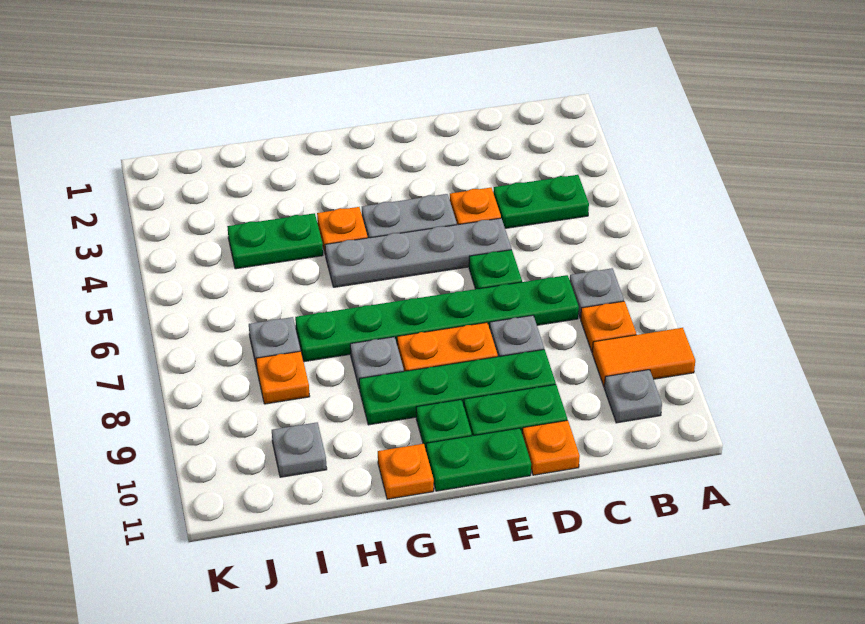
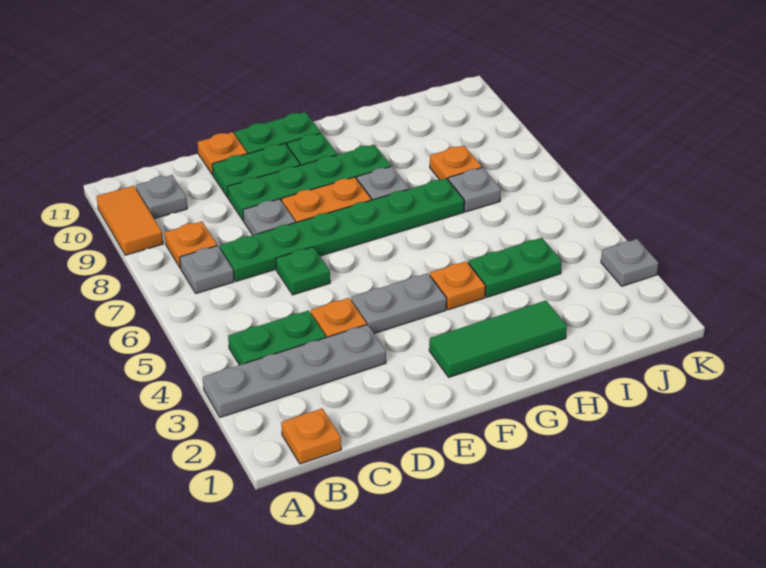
orange tile A9:B9 level 1 -> orange tile A9:A10 level 1
grey plate D5:G5 level 1 -> grey plate A3:D3 level 1
none -> green tile F2:H2 level 1
orange plate G11 level 1 -> orange plate B1 level 1
grey plate I10 level 1 -> grey plate K3 level 1

